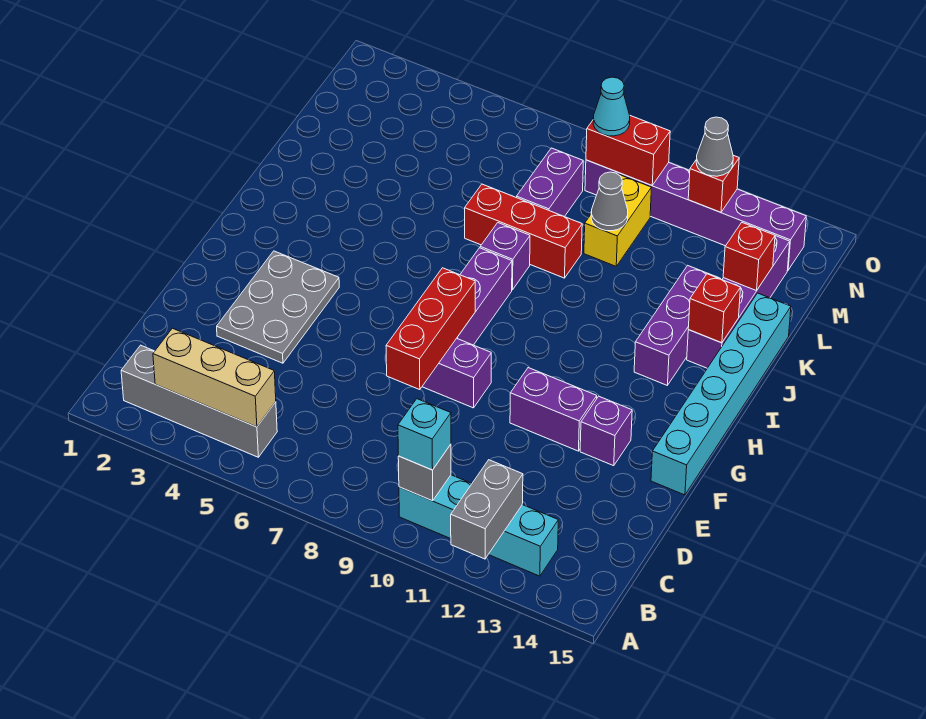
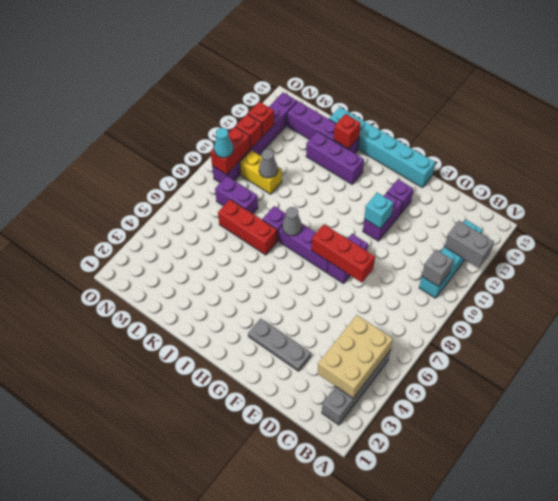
tan brick B3:B5 level 2 -> tan brick B3:C5 level 2
cyan brick B10 level 3 -> cyan brick F11 level 2
grey plate E3:G4 level 1 -> grey plate E3:G3 level 1
red brick K7:K9 level 1 -> red brick J7:L7 level 1
red brick L14 level 2 -> red brick N11 level 2
grey cone N12 level 3 -> grey cone I8 level 2

